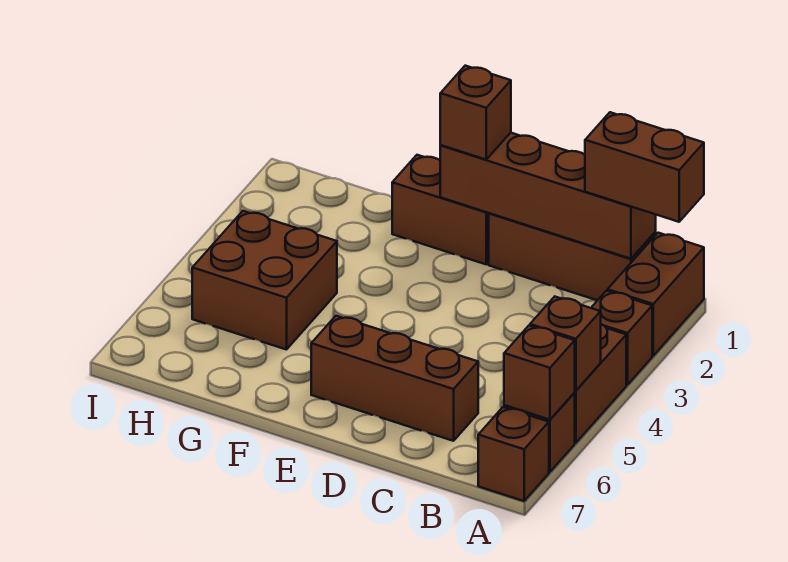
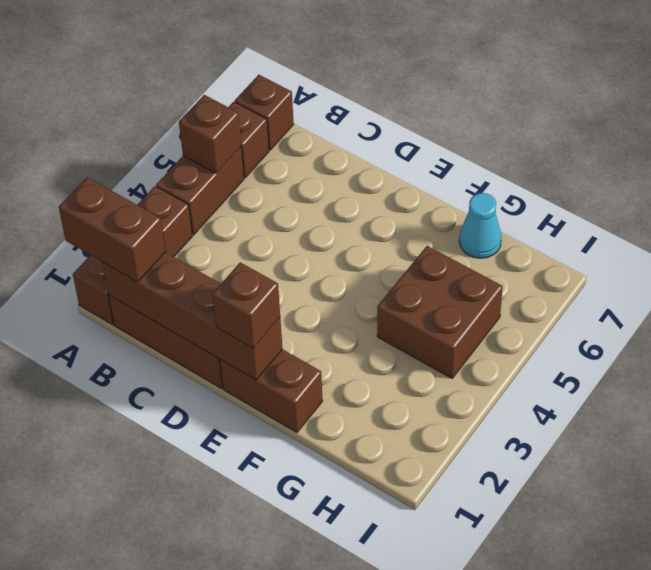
brown brick A6 level 2 -> none
brown brick C6:E6 level 1 -> none
none -> cyan cone G7 level 1

